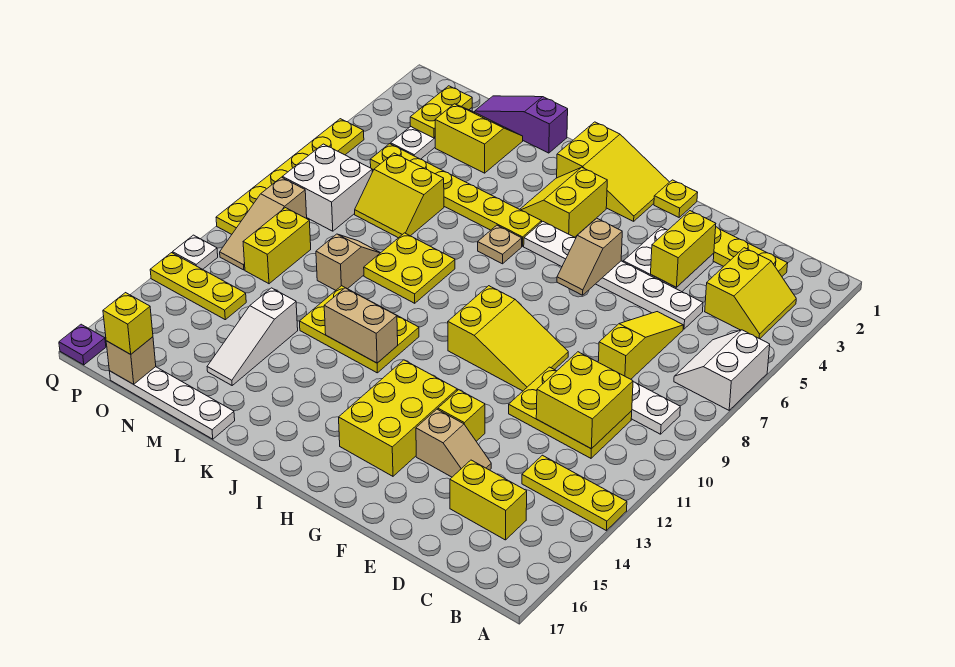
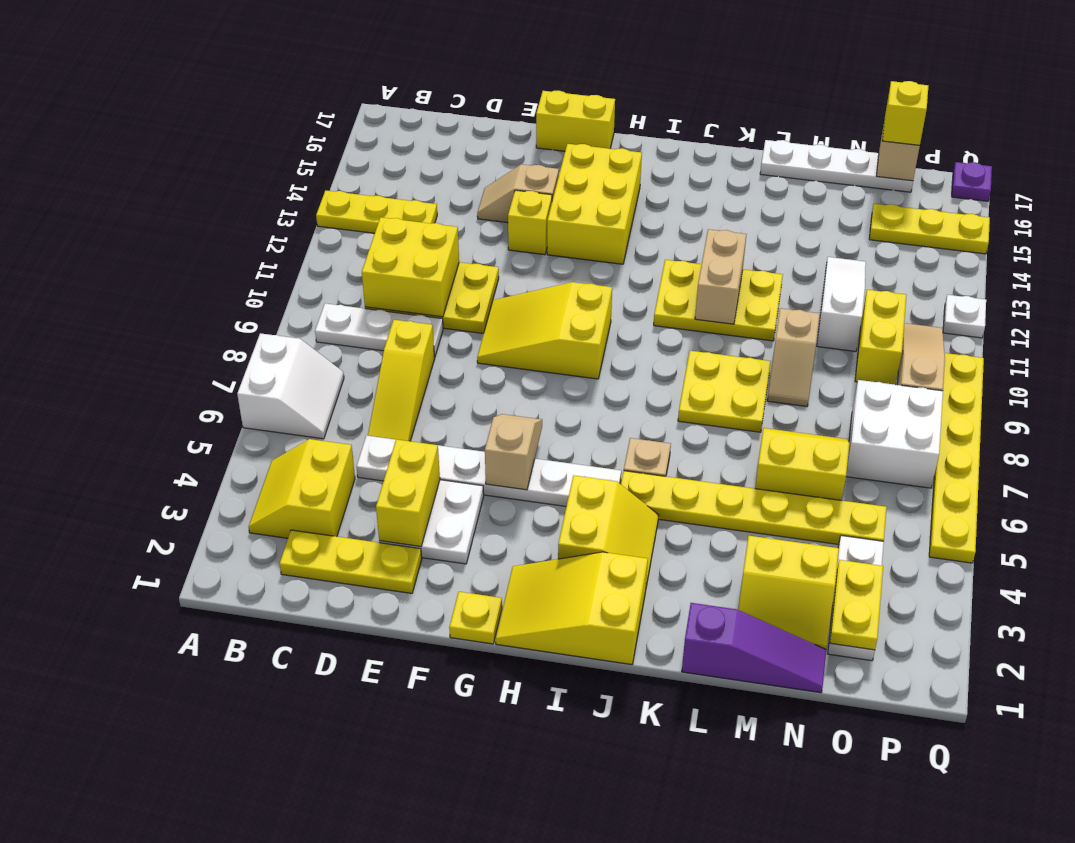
yellow brick C15:D15 level 1 -> yellow brick F17:G17 level 1
tan brick J12:K12 level 2 -> tan brick K11:K12 level 2
white slope M13:M15 level 1 top 13 -> white slope N11:N13 level 1 top 11
yellow plate O13:Q13 level 1 -> yellow plate O15:Q15 level 1

